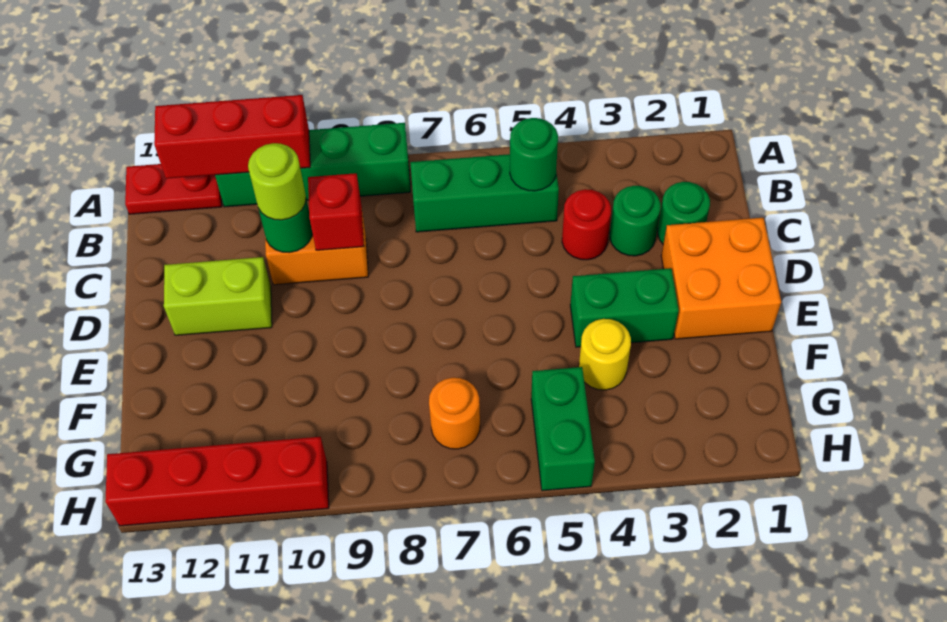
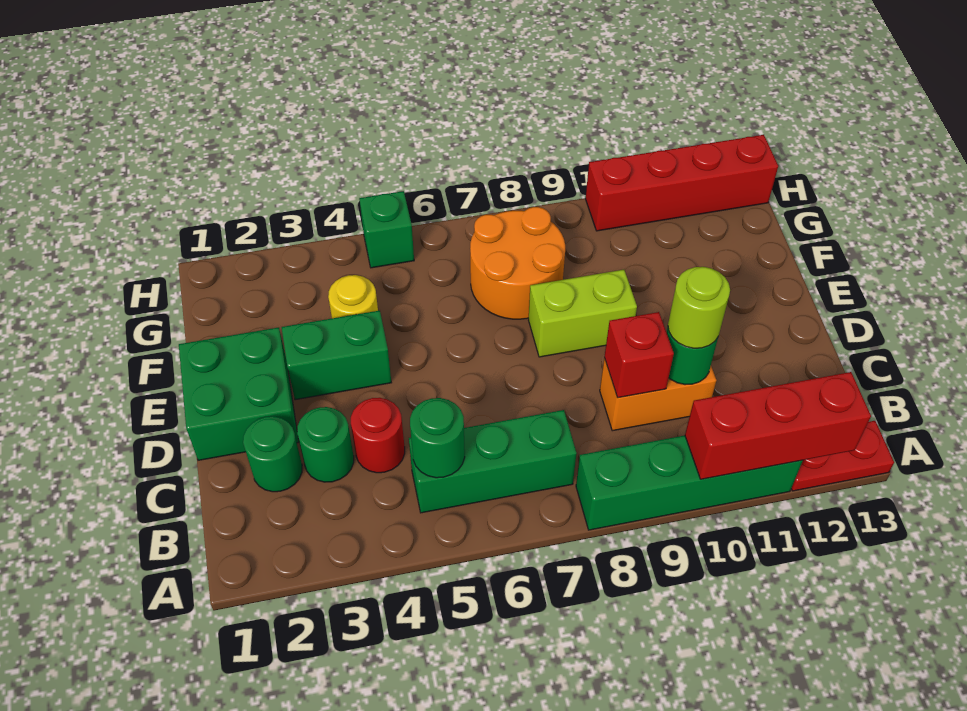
orange brick D1:E2 level 1 -> green brick D1:E2 level 1
lime brick D11:D12 level 1 -> lime brick E8:E9 level 1
green brick G5:H5 level 1 -> green brick H5 level 1
orange round brick G7 level 1 -> orange round brick F7:G8 level 1

